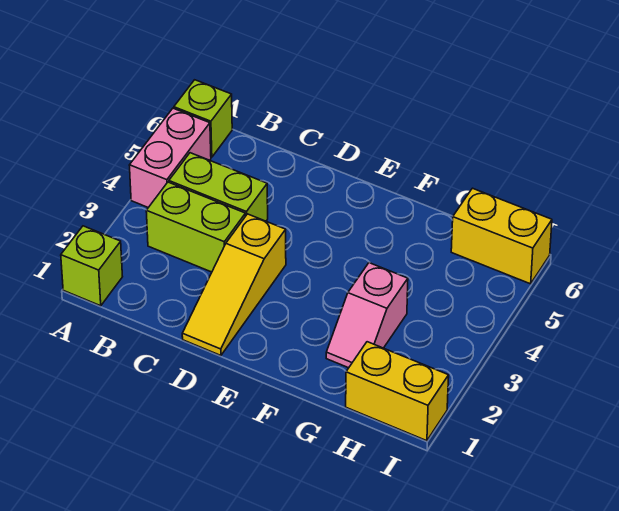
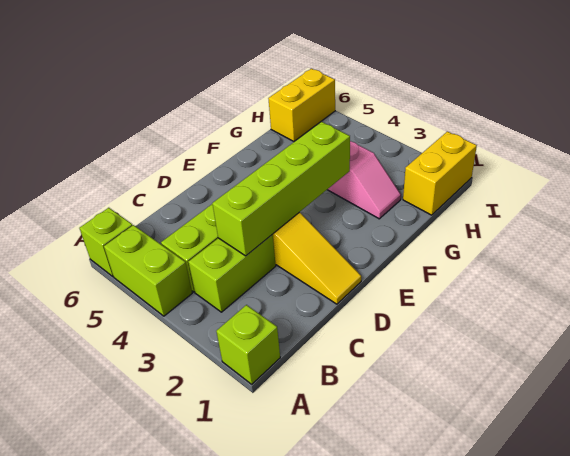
pink brick A4:A5 level 1 -> lime brick A4:A5 level 1
none -> lime brick C3:F3 level 2

